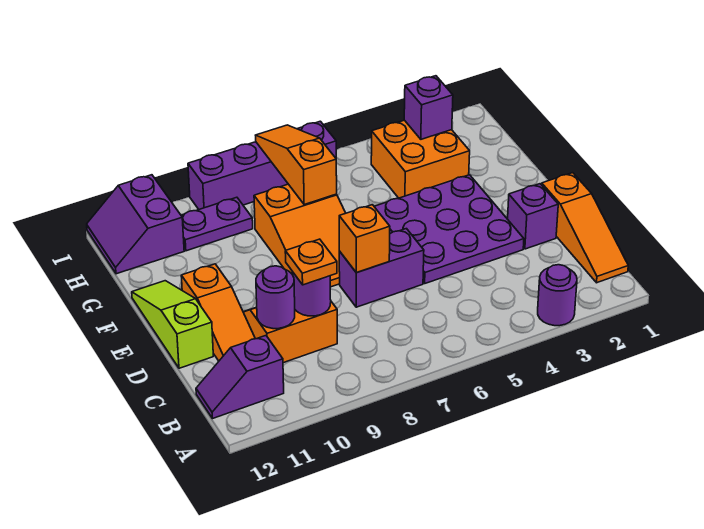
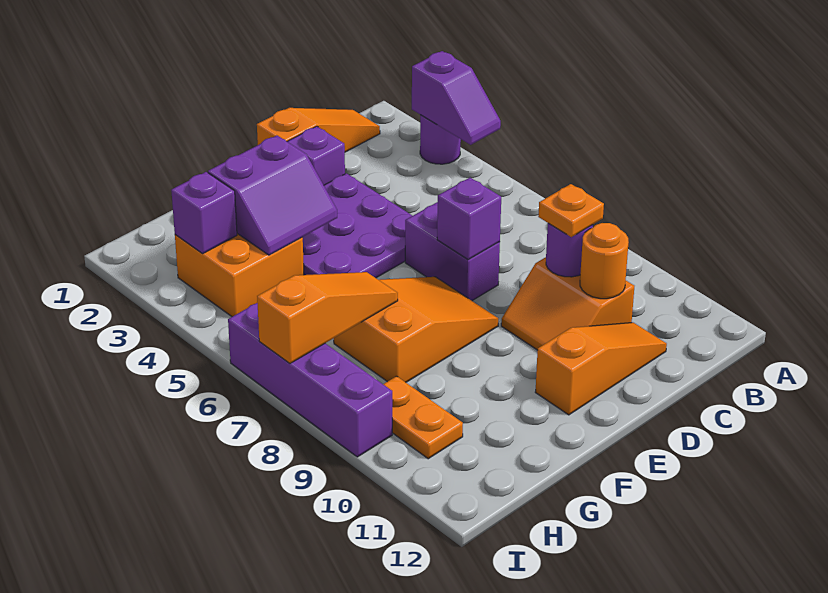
purple slope B11:B12 level 1 top 11 -> purple slope A3:A4 level 2 top 3
purple round brick C10 level 2 -> orange round brick C10 level 2
orange brick D7 level 2 -> purple brick D7 level 2
lime slope D12:F12 level 1 top D -> none
orange slope G7:I7 level 2 top G -> orange slope G7:I7 level 2 top I
purple plate H9:H10 level 1 -> orange plate H9:H10 level 1
purple slope H11:I12 level 1 top 11 -> purple slope F3:G4 level 2 top 3

